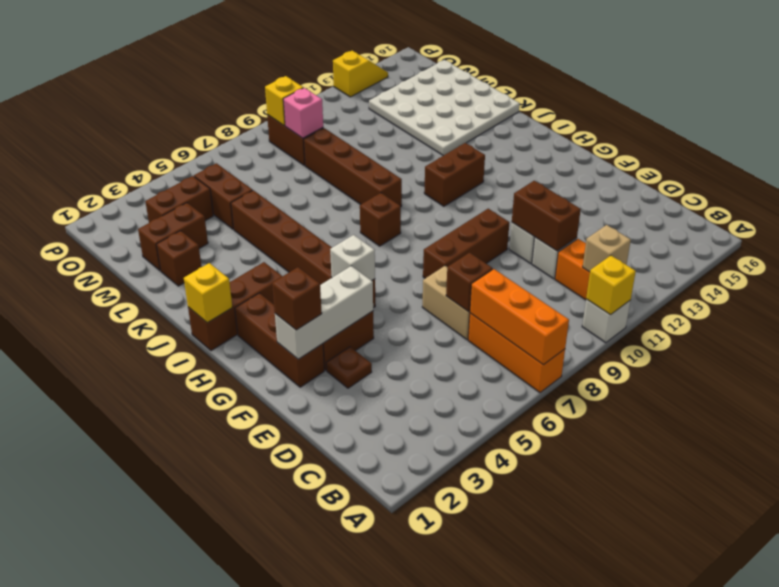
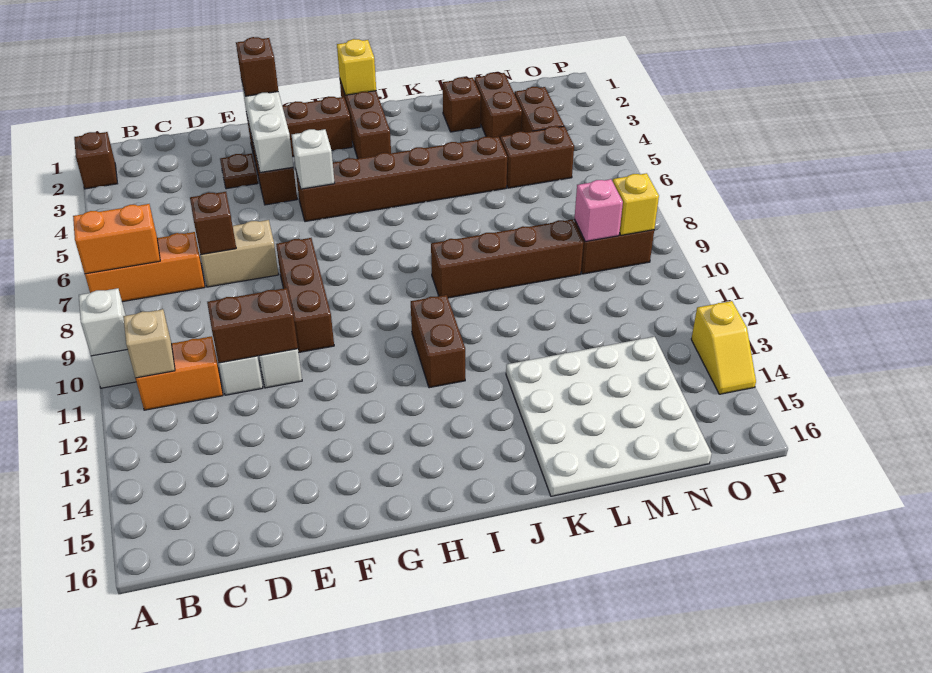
orange brick A7:C7 level 2 -> orange brick A7:B7 level 2
yellow brick A10 level 2 -> white brick A10 level 2
brown brick I8 level 1 -> brown brick A2 level 1

